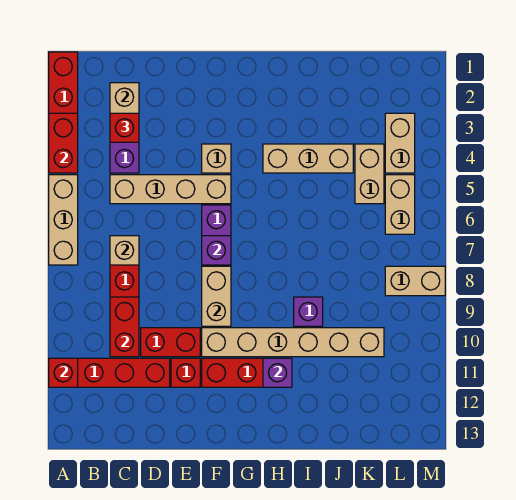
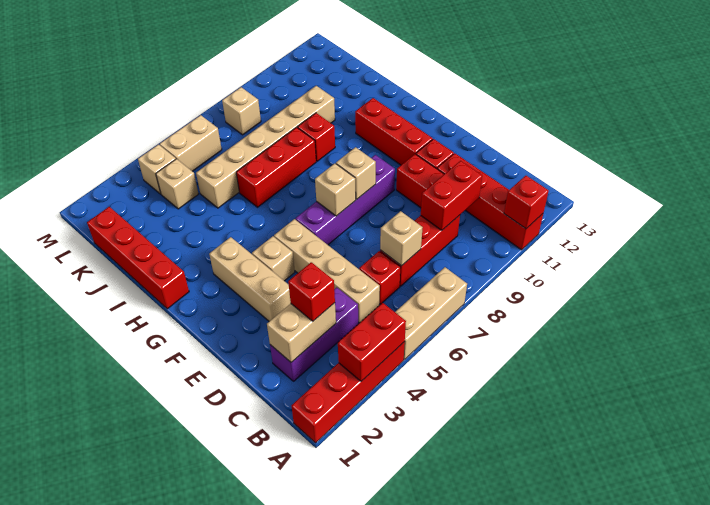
none -> red brick C6 level 1
purple brick F7 level 2 -> tan brick F7 level 2
tan brick F8:F9 level 2 -> tan brick F8 level 2
tan brick F10:K10 level 1 -> tan brick J5:J10 level 1
none -> red brick H1:K1 level 1
tan brick H4:J4 level 1 -> tan brick E3:G3 level 1
purple brick H11 level 2 -> none
none -> red brick I6:I8 level 1
purple brick I9 level 1 -> red brick I9 level 1
tan brick K4:K5 level 1 -> tan brick K4 level 1
tan brick L3:L4 level 1 -> tan brick L4 level 1
tan brick L8:M8 level 1 -> tan brick L8 level 1

